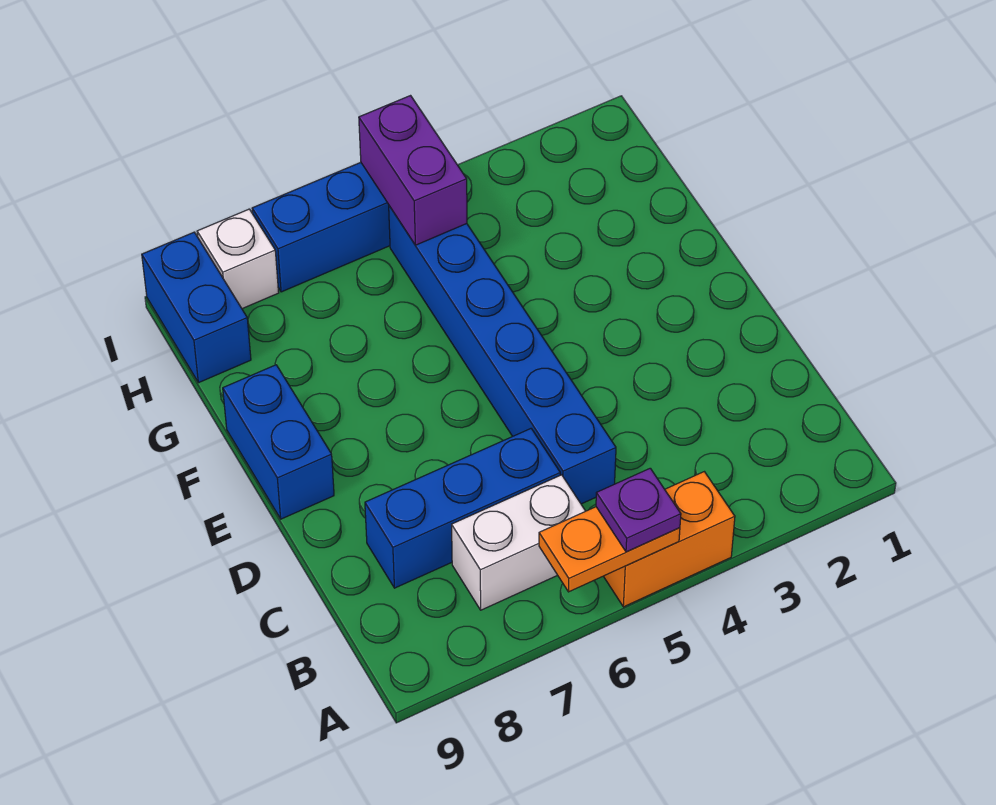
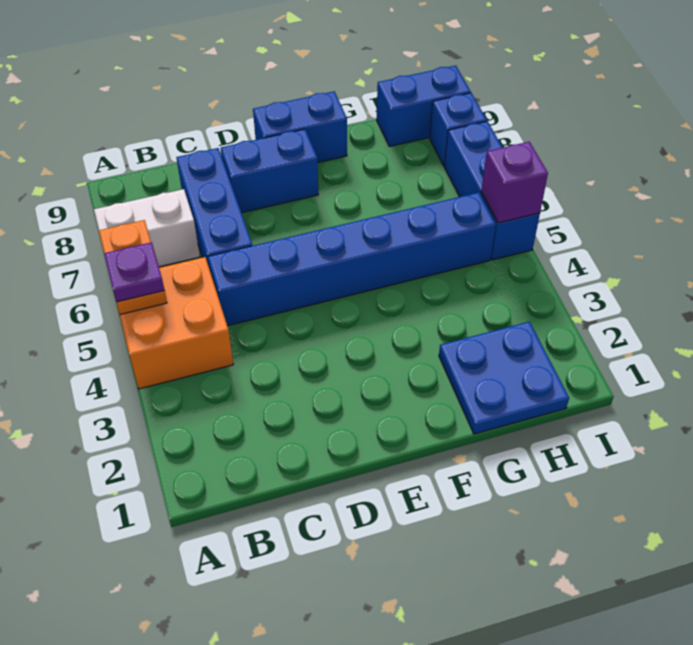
orange brick A4:A5 level 1 -> orange brick A4:B5 level 1
white brick B6:B7 level 1 -> white brick A7:B7 level 1
none -> blue brick D8:E8 level 1
none -> blue plate G1:H2 level 1
purple brick H5:I5 level 2 -> purple brick I5 level 2
white brick I8 level 1 -> blue brick I8 level 1

